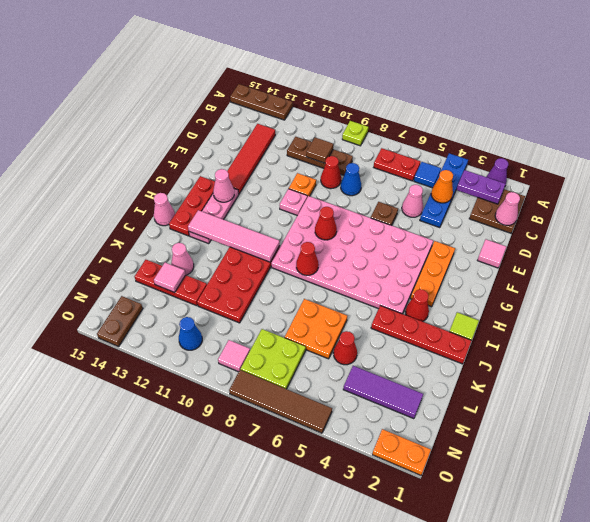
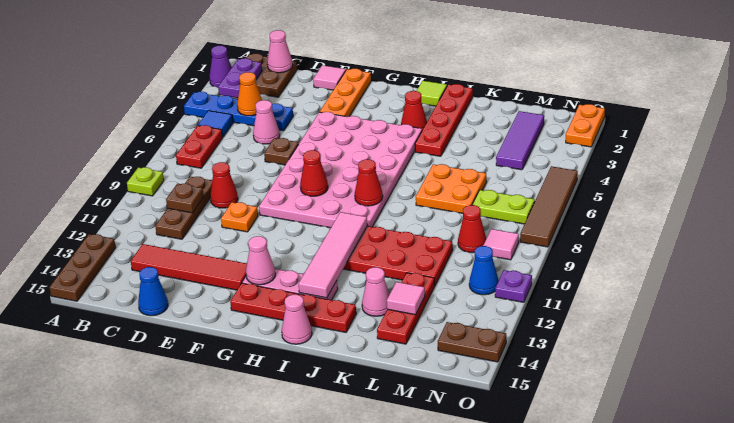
brown tile C10 level 2 -> brown plate C10 level 2
blue cone D8 level 1 -> blue cone D15 level 1
orange plate F3:H3 level 1 -> orange plate F1:F3 level 1
pink plate F10 level 1 -> none
red plate G14:I14 level 1 -> red plate G14:J14 level 1
red cone L5 level 1 -> red cone M9 level 1
lime plate M7:N8 level 1 -> lime plate M7:N7 level 1
none -> purple plate O11 level 1

